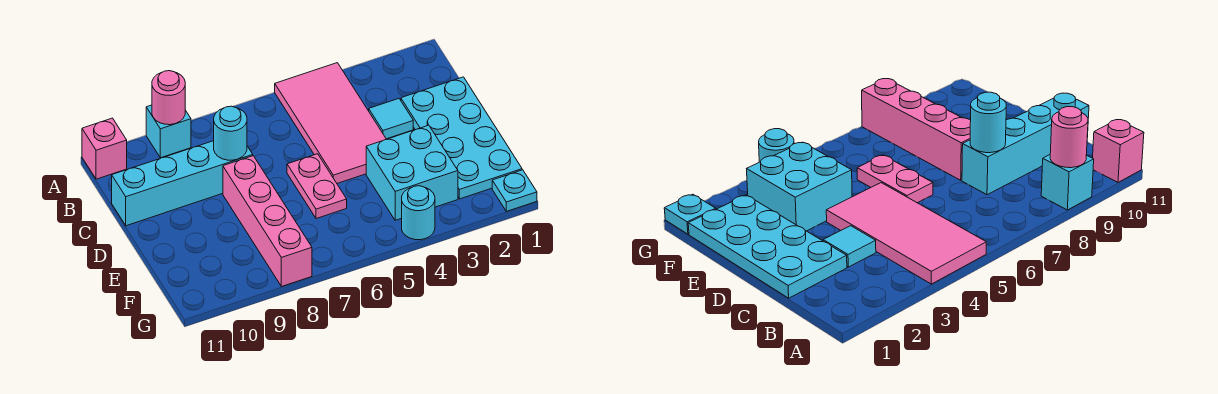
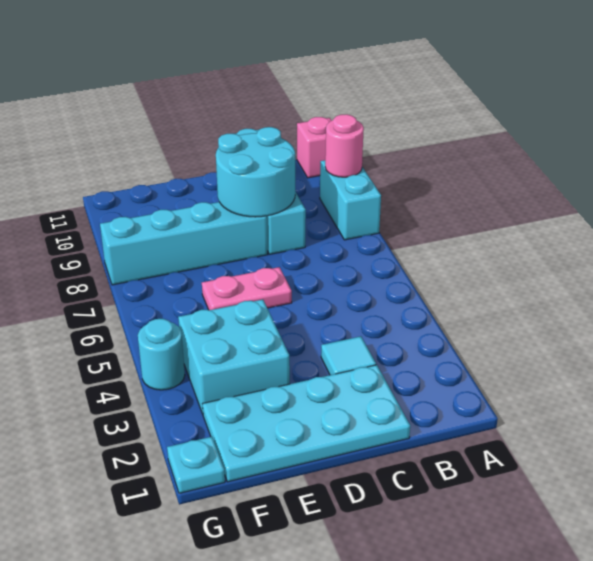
pink tile A4:D5 level 1 -> none
cyan brick A9 level 1 -> cyan brick A8:A9 level 1
cyan round brick C8 level 2 -> cyan round brick C8:D9 level 2
pink brick D8:G8 level 1 -> cyan brick D8:G8 level 1

